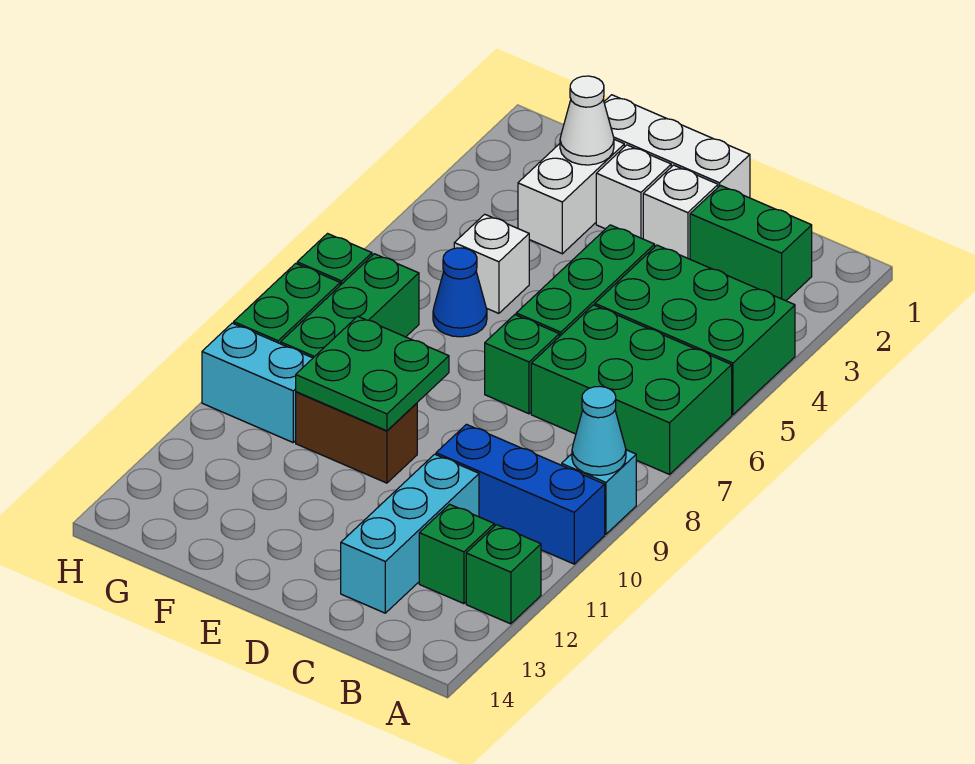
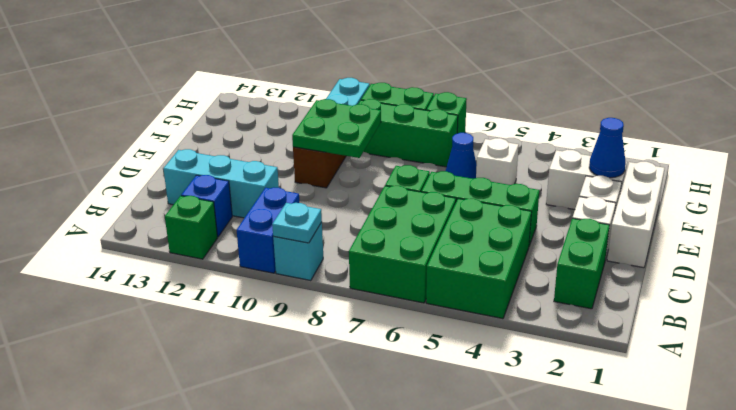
cyan cone A9 level 2 -> cyan plate A9 level 2
blue brick A10:C10 level 1 -> blue brick A10:B10 level 1
green brick B12 level 1 -> blue brick B12 level 1
white cone F2 level 2 -> blue cone F2 level 2

